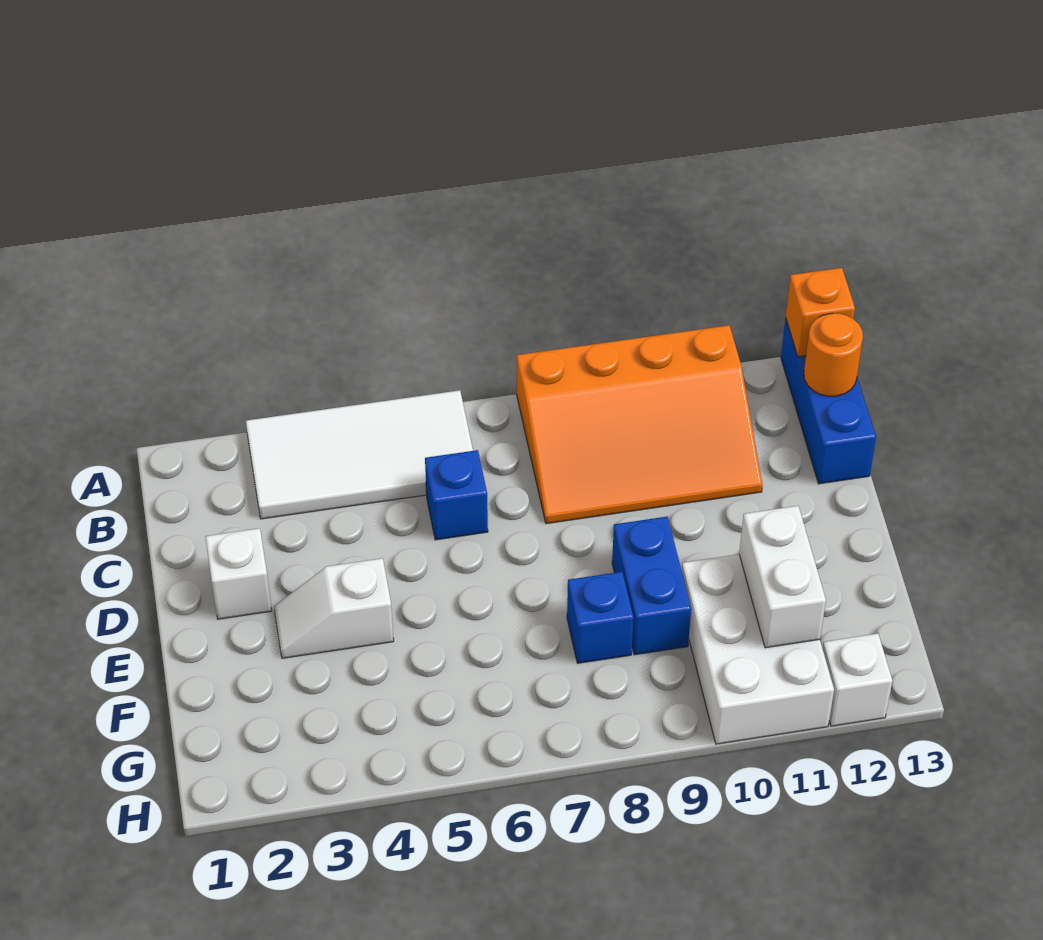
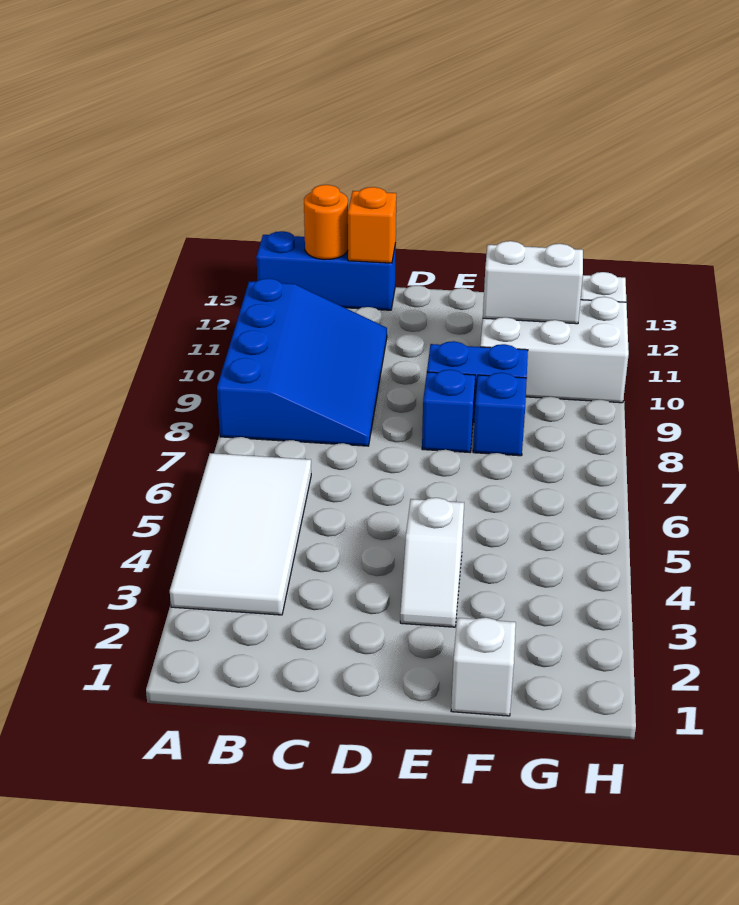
orange slope A8:C11 level 1 top A -> blue slope A8:C11 level 1 top A
orange brick A13 level 2 -> orange brick C13 level 2
blue brick C6 level 1 -> blue brick E8 level 1
white brick D2 level 1 -> white brick F1 level 1

